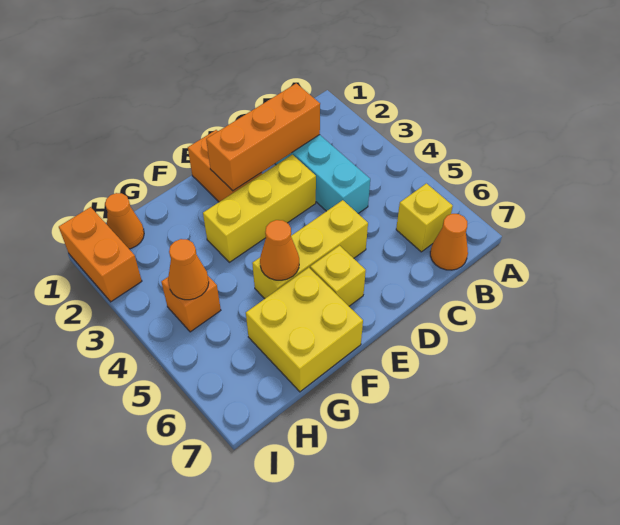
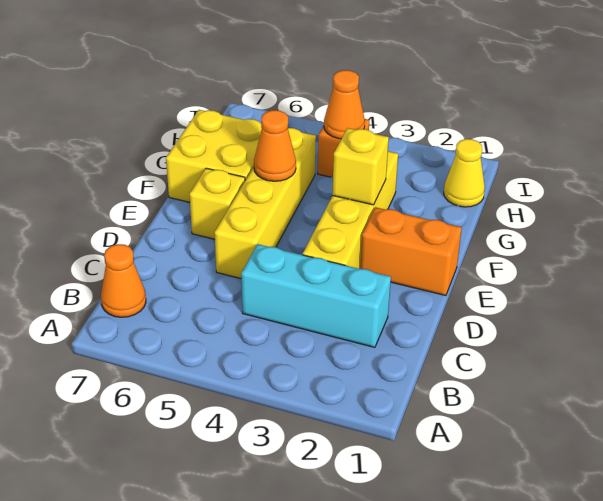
yellow brick B6 level 1 -> yellow brick F3 level 2
orange brick C2:E2 level 2 -> none
yellow brick D3:F3 level 1 -> yellow brick D3:G3 level 1
yellow brick D5:F5 level 1 -> yellow brick D5:G5 level 1
orange cone H1 level 1 -> yellow cone H1 level 1
orange brick I1:I2 level 1 -> none

